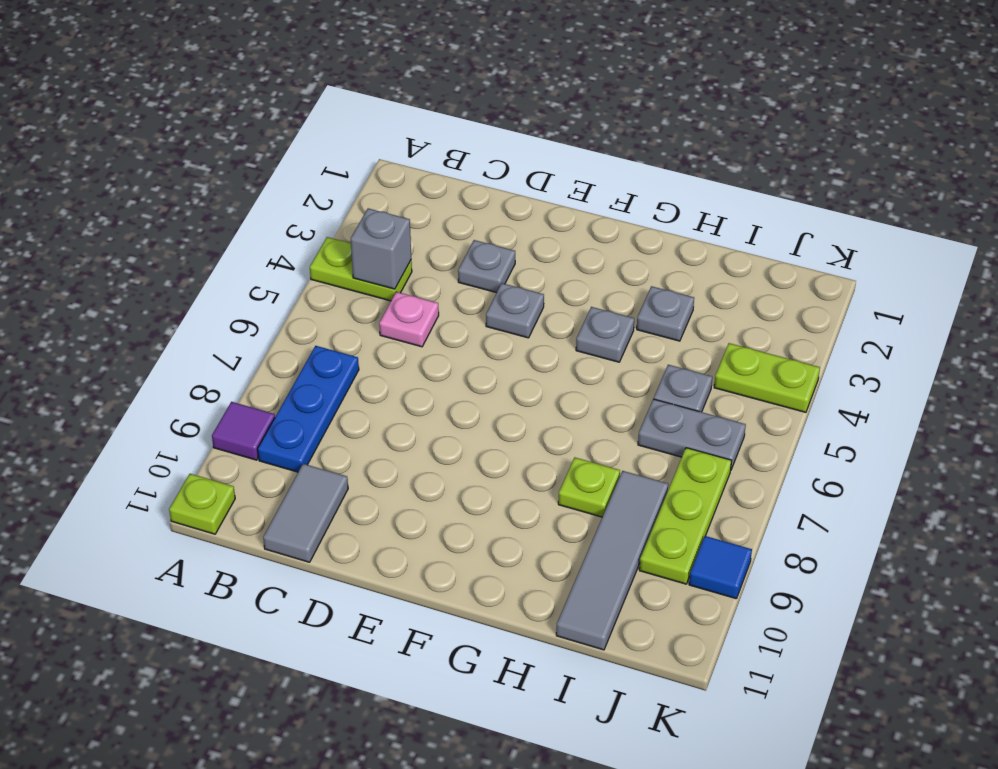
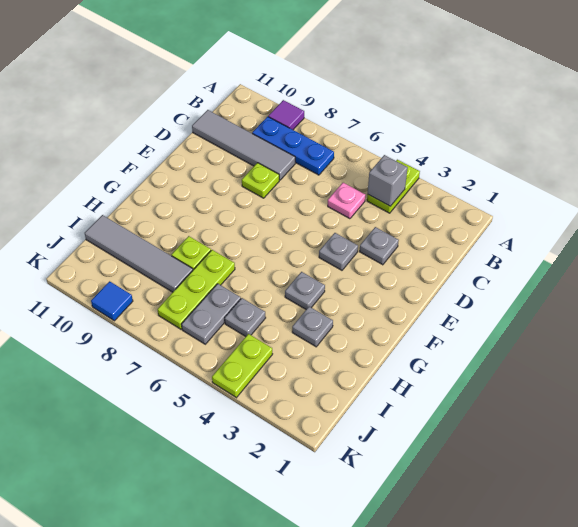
lime plate A11 level 1 -> lime plate D8 level 1
grey tile C10:C11 level 1 -> grey tile C8:C11 level 1
lime plate J7:J9 level 1 -> lime plate H7:J7 level 1

